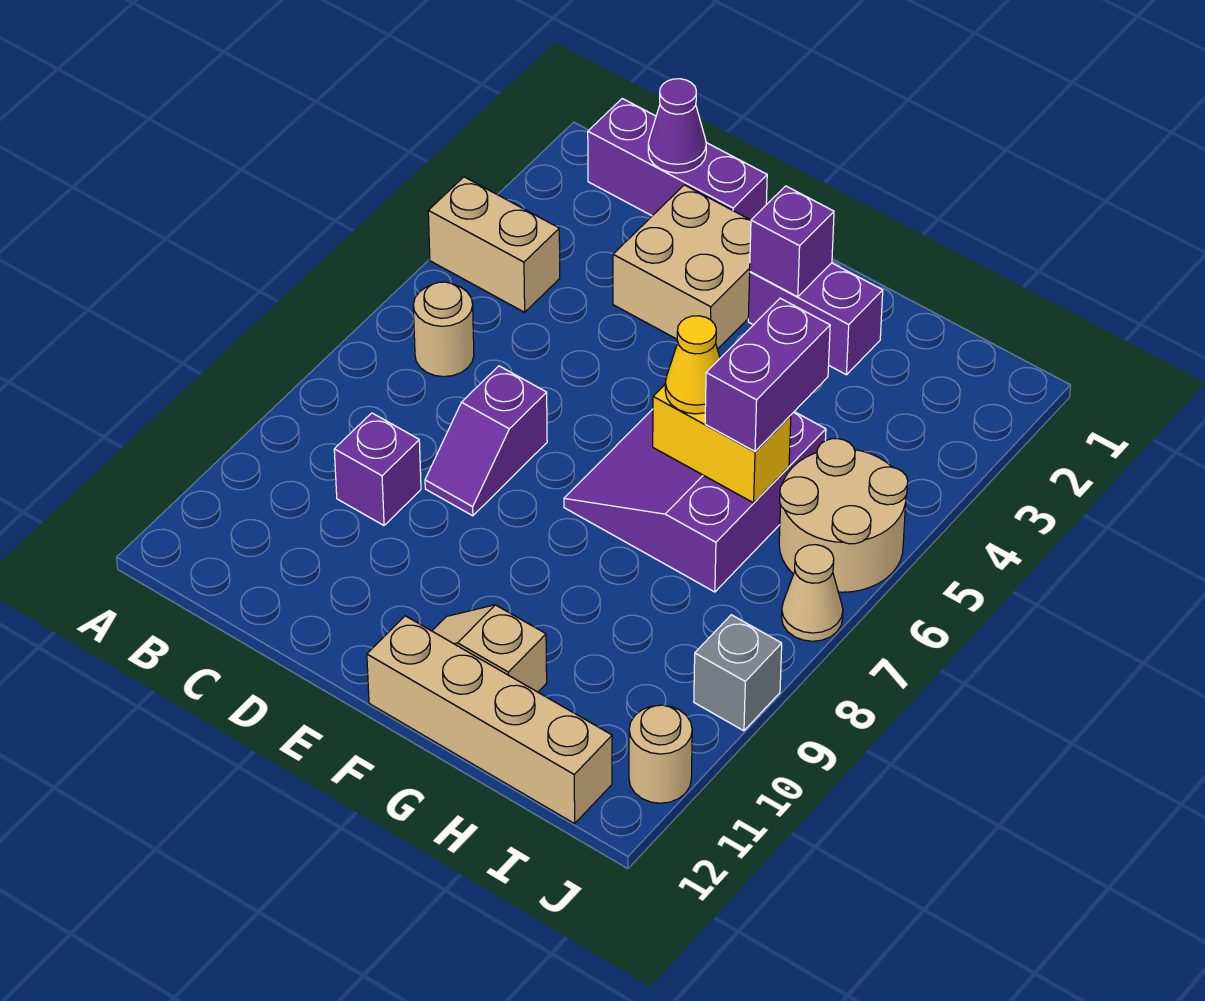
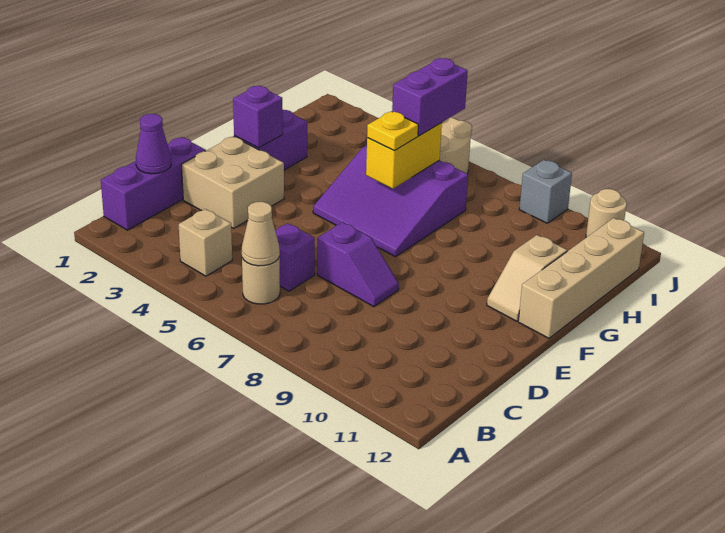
tan brick A4:B4 level 1 -> tan brick B4 level 1
purple brick C9 level 1 -> purple brick C6 level 1
yellow cone G6 level 3 -> yellow plate G6 level 3
purple brick H5:H6 level 3 -> purple brick H6:I6 level 3
tan cone J7 level 1 -> tan cone B6 level 2

